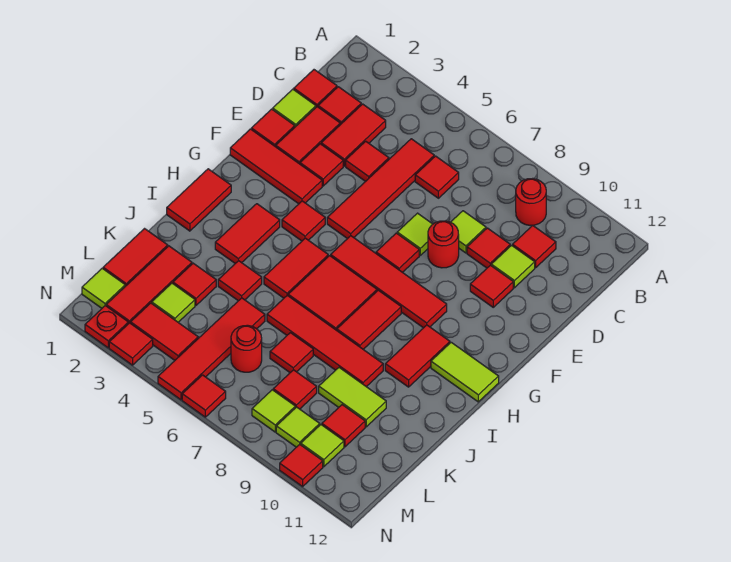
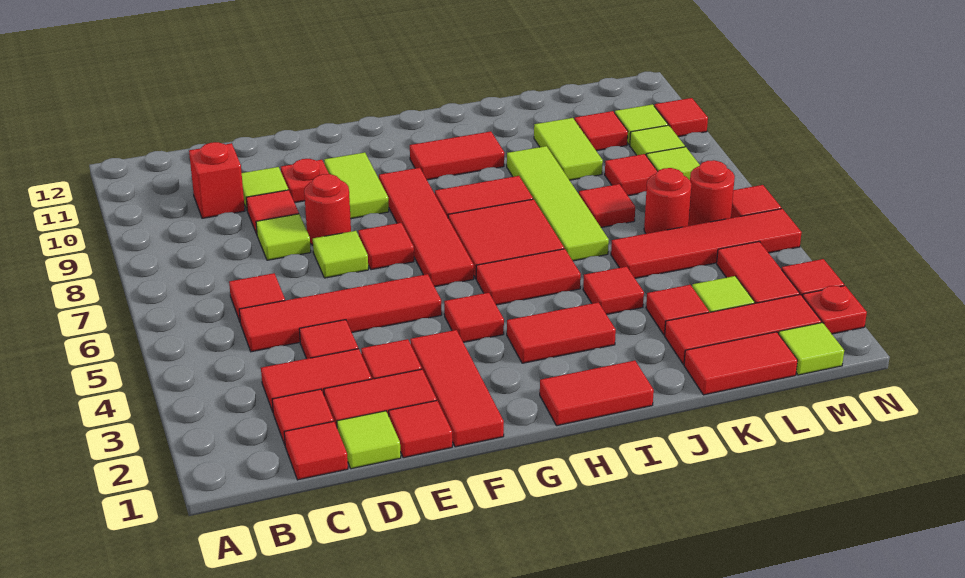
red round brick B9 level 1 -> red round brick M6 level 1
red tile C10 level 1 -> red brick C10 level 1
red tile E10 level 1 -> red plate E10 level 1
lime tile H11:H12 level 1 -> lime tile F9:F10 level 1
red tile J6:J9 level 1 -> lime tile J6:J9 level 1

